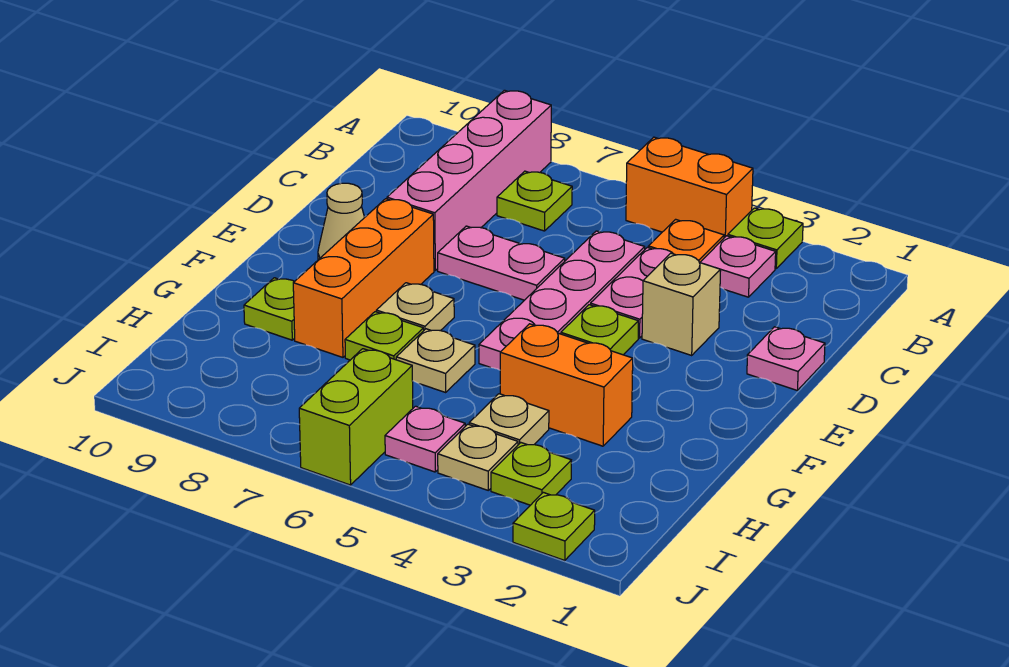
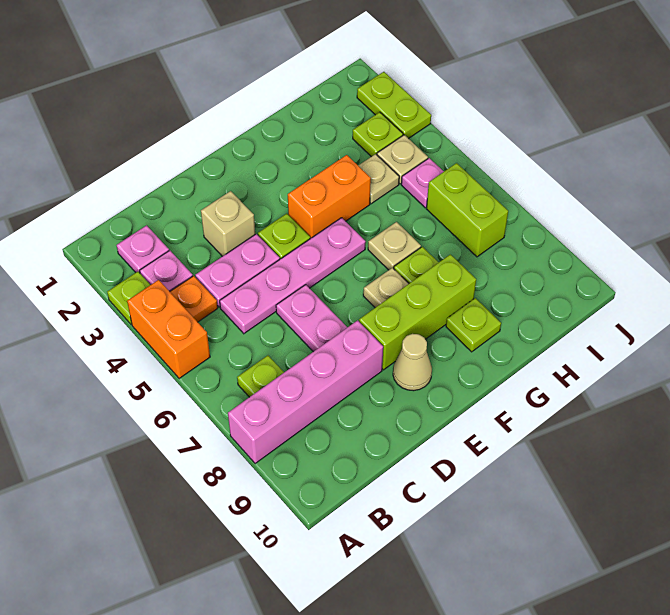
pink plate D1 level 1 -> pink plate B2 level 1
orange brick E8:G8 level 1 -> lime brick E8:G8 level 1
orange brick G3:G4 level 1 -> orange brick F4:G4 level 1
lime brick I6:J6 level 1 -> lime brick I6:I7 level 1
lime plate J2 level 1 -> lime plate J2:J3 level 1

